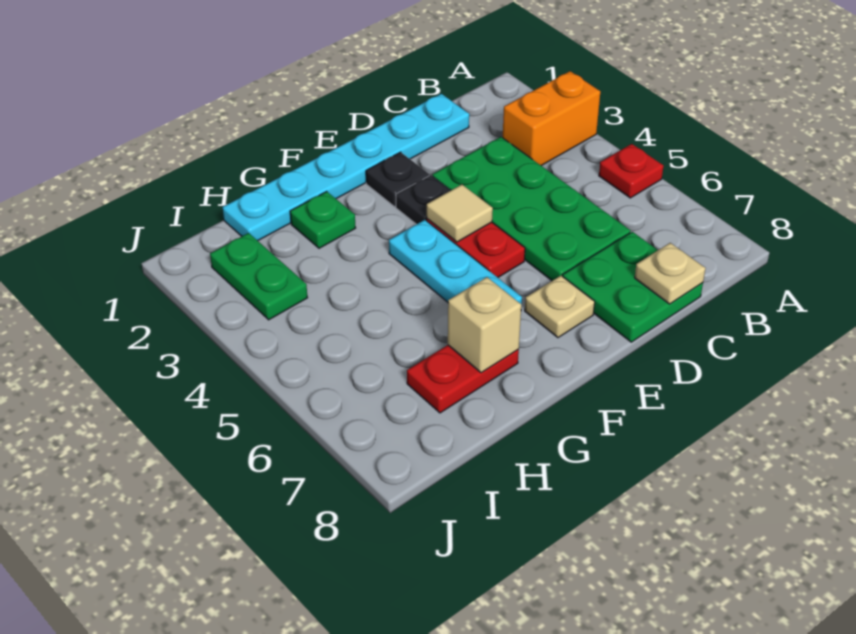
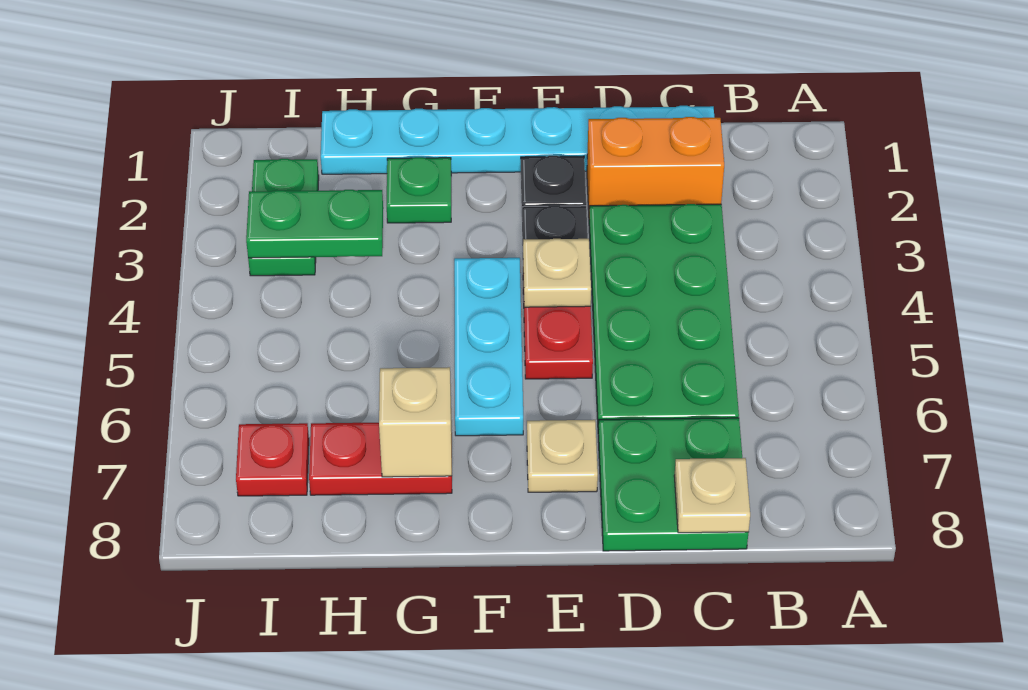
orange brick A3:B3 level 1 -> orange brick C2:D2 level 1
red plate A5 level 1 -> red plate I7 level 1
tan tile E4 level 2 -> tan plate E4 level 2
none -> green plate H3:I3 level 2

